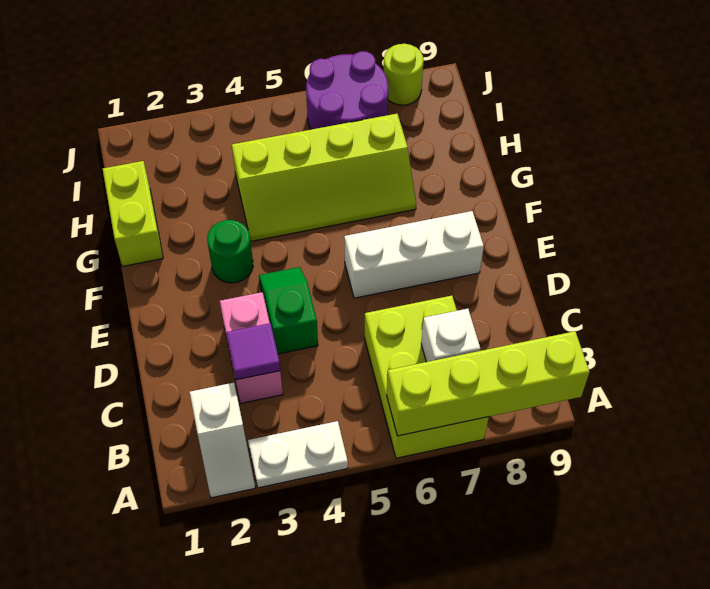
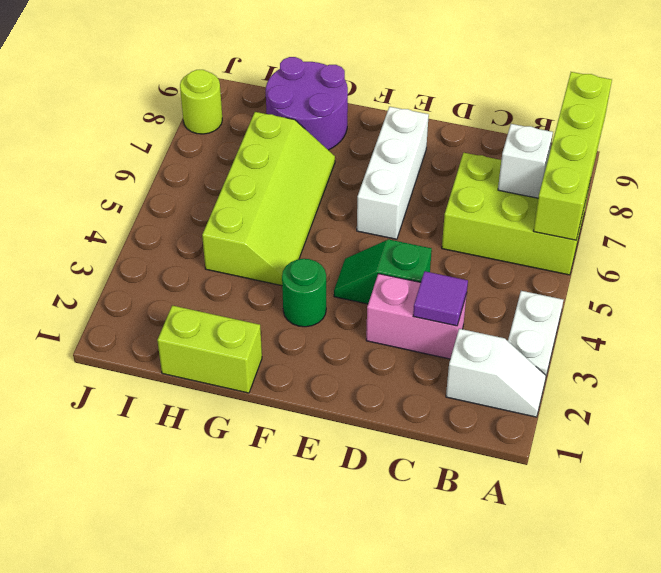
purple round brick I6:J7 level 1 -> purple round brick G8:H9 level 1

